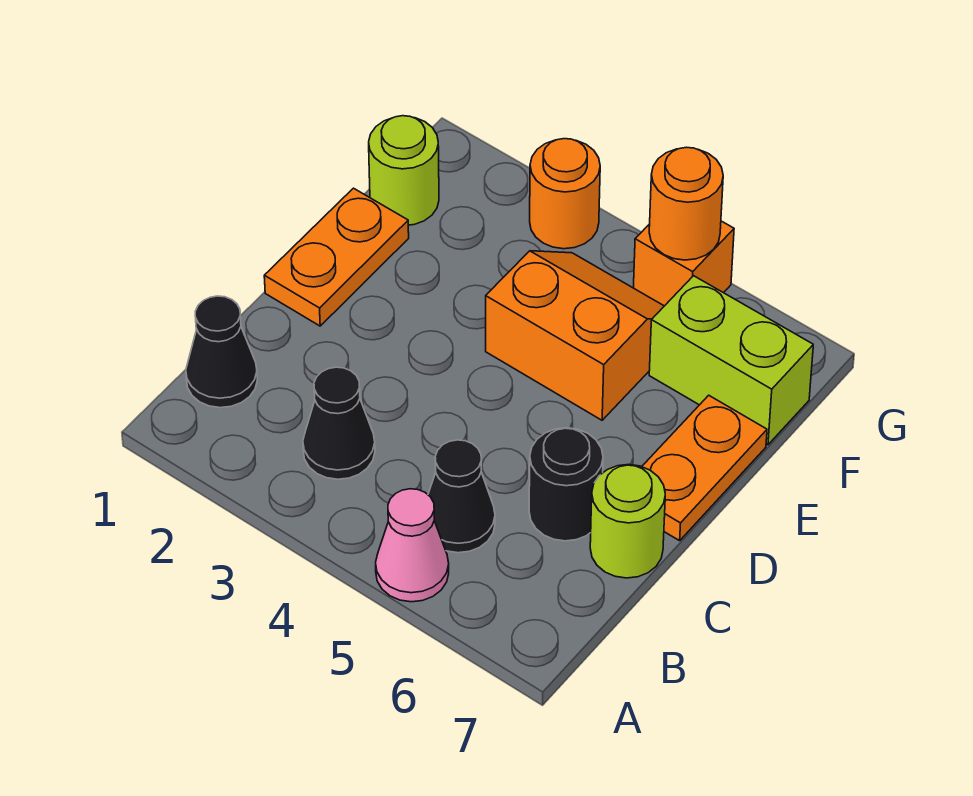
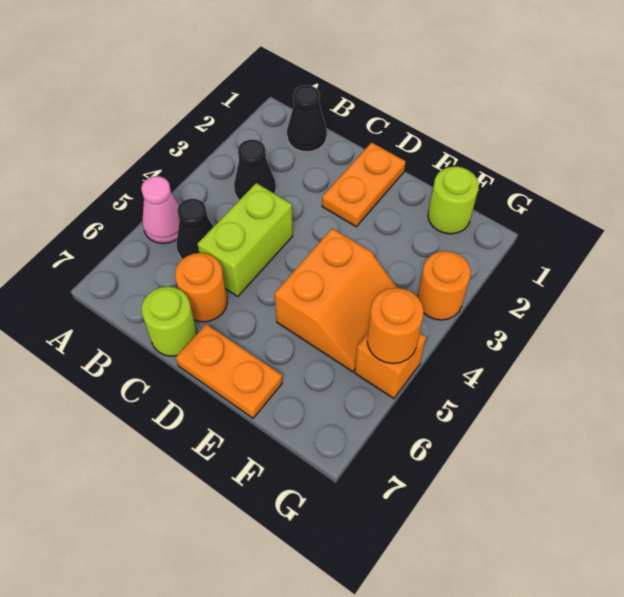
black round brick C6 level 1 -> orange round brick C6 level 1
orange plate D1:E1 level 1 -> orange plate D1:D2 level 1
lime brick F6:F7 level 1 -> lime brick C4:C5 level 1

